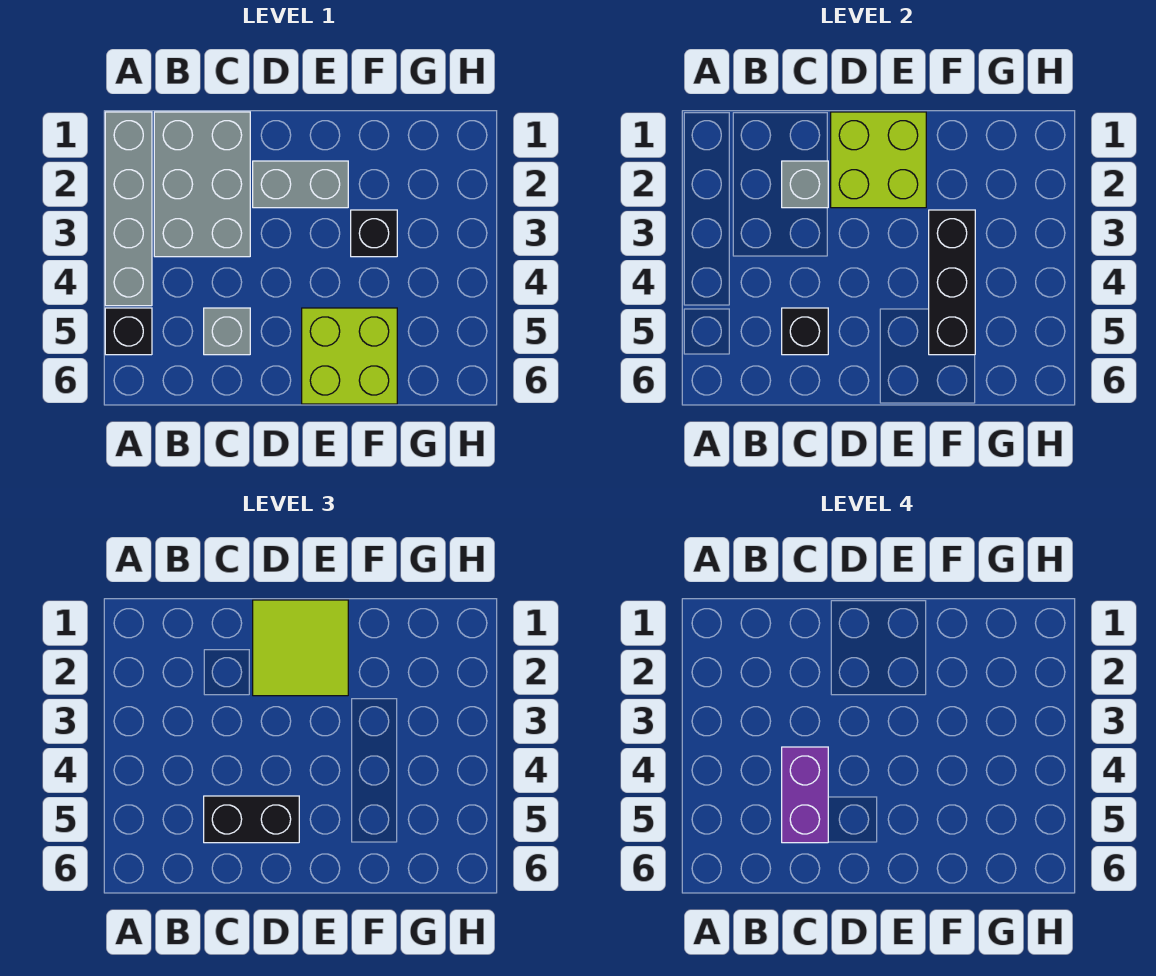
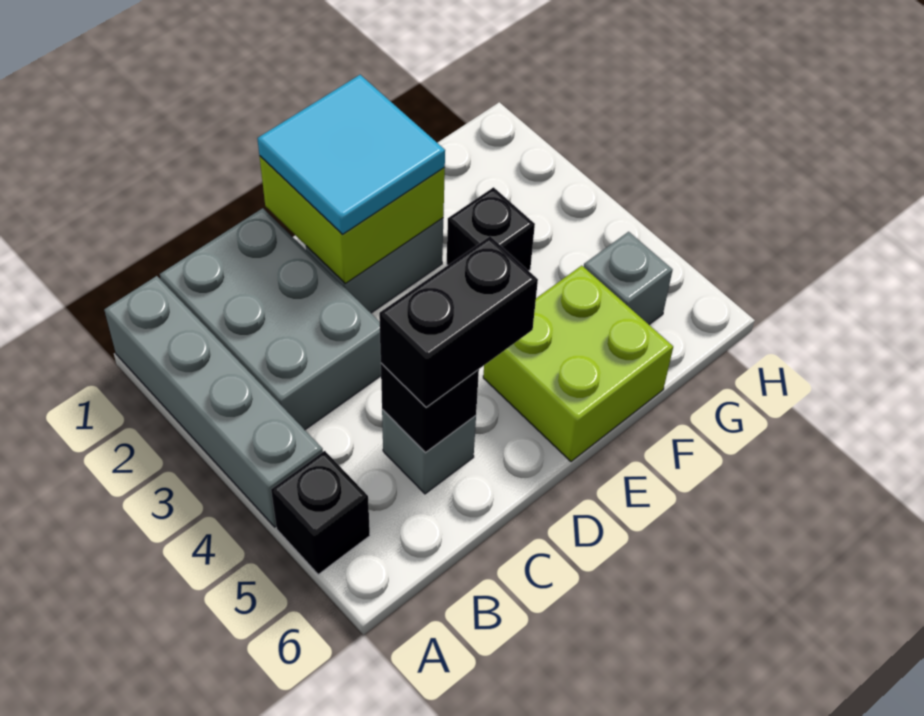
grey brick C2 level 2 -> grey brick G5 level 1
purple brick C4:C5 level 4 -> none
lime tile D1:E2 level 3 -> cyan tile D1:E2 level 3
black brick F3:F5 level 2 -> none

